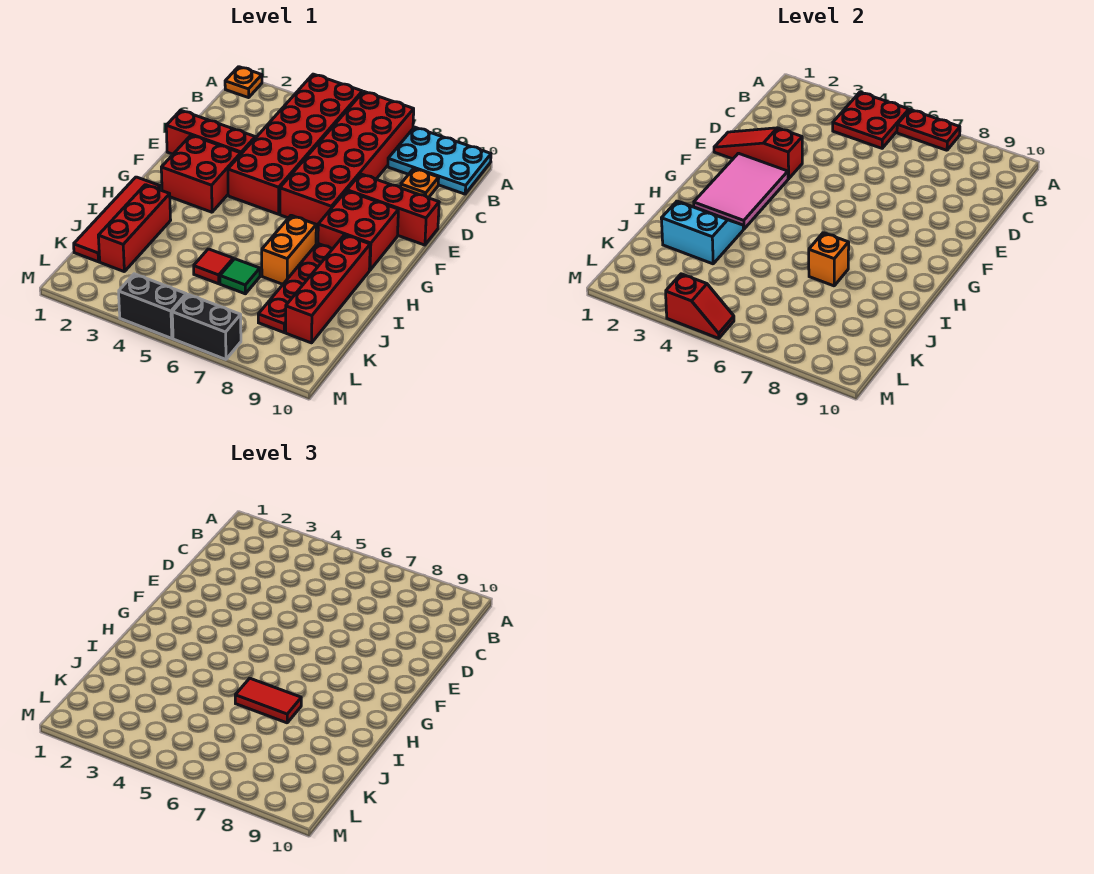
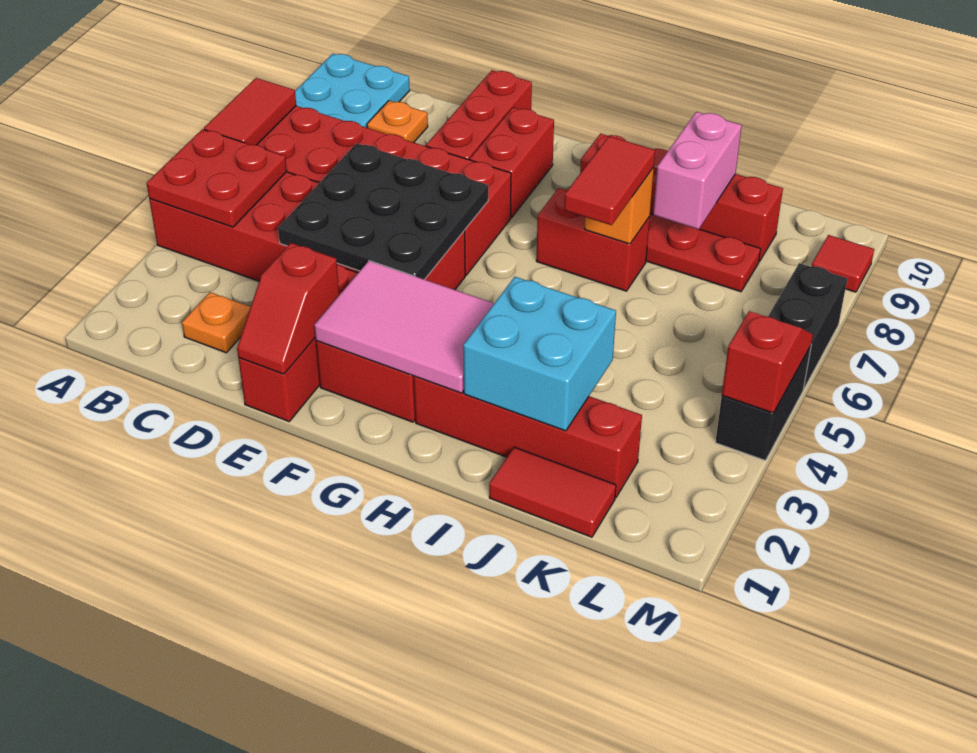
orange plate A1 level 1 -> orange plate C2 level 1
red plate A6:A7 level 2 -> red tile A6:A7 level 2
none -> black plate D4:F6 level 2
red slope E1:E3 level 2 top 3 -> red slope E1:E2 level 2 top 2
red brick F8:G9 level 1 -> red brick F8:F9 level 1
red tile H1:K1 level 1 -> red tile J1:K1 level 1
orange brick H7:I7 level 1 -> red brick H7:I7 level 1
red brick I2:K2 level 1 -> red brick H2:K2 level 1
cyan slope I2:J3 level 2 top J -> cyan brick I2:J3 level 2
red tile J5 level 1 -> red tile M9 level 1
green tile J6 level 1 -> none
none -> pink brick J8:J9 level 2

